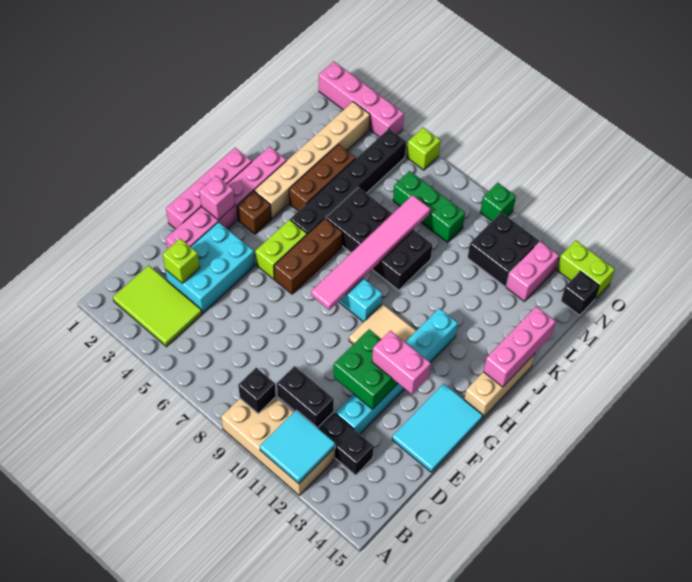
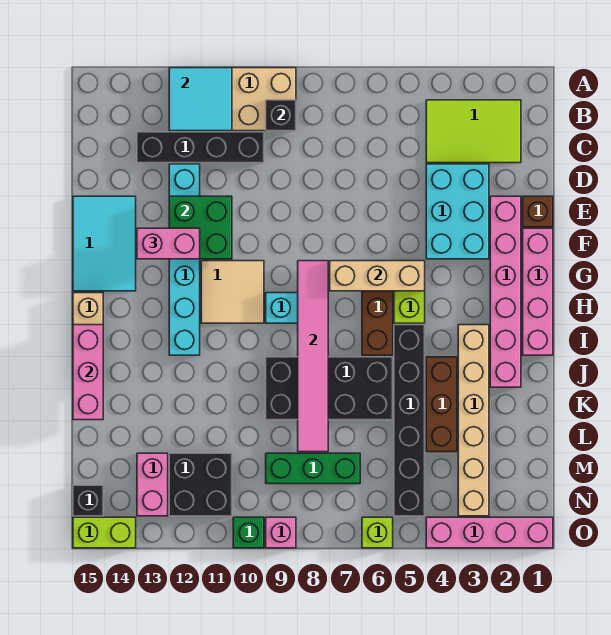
black brick C10:C11 level 2 -> none
lime brick D3 level 2 -> none
pink brick G2 level 2 -> pink brick O9 level 1
none -> tan brick G5:G7 level 2
brown brick H3 level 1 -> brown brick E1 level 1

